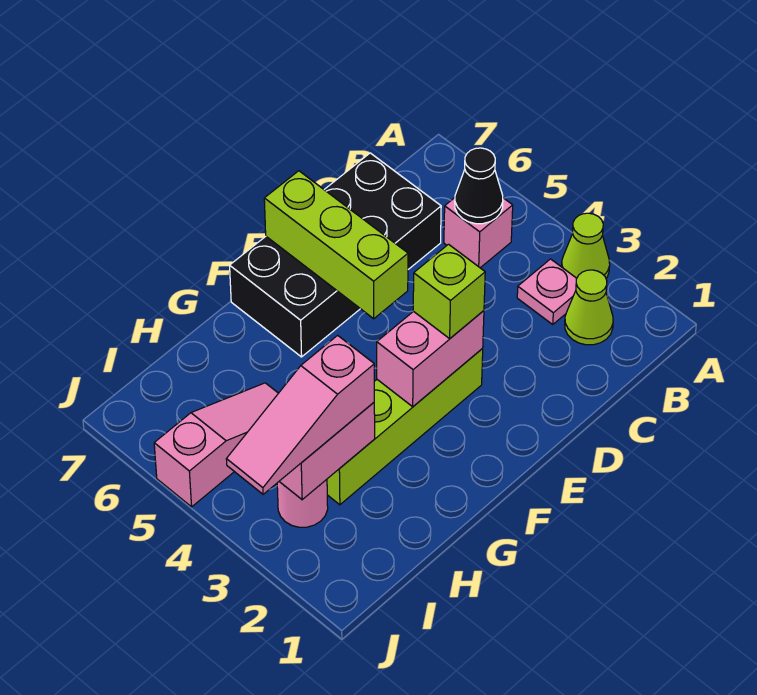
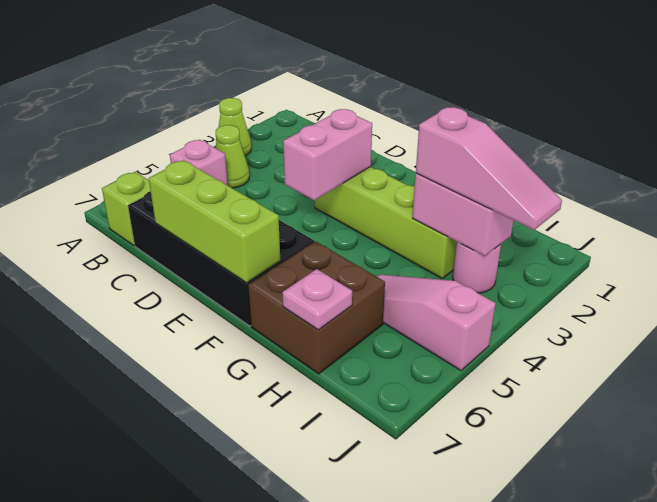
lime cone B2 level 1 -> lime cone B4 level 1
pink plate B3 level 1 -> pink plate H7 level 2
black cone B5 level 2 -> none
pink brick E3:F3 level 2 -> pink brick E3:E4 level 2
lime brick E3 level 3 -> lime brick B7 level 1
lime brick E5:E7 level 2 -> lime brick D7:F7 level 2
none -> brown brick G6:H7 level 1

